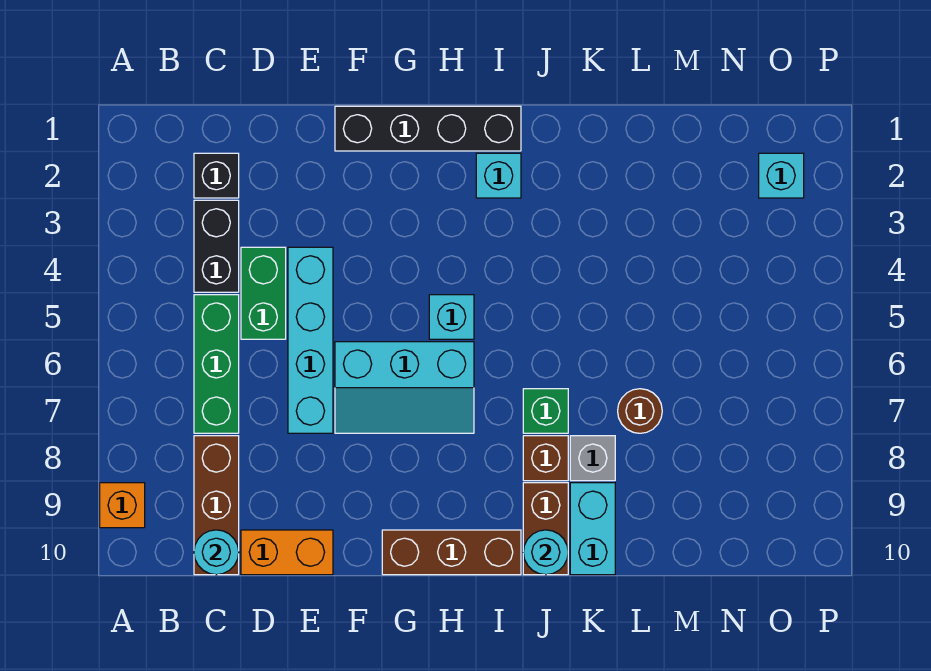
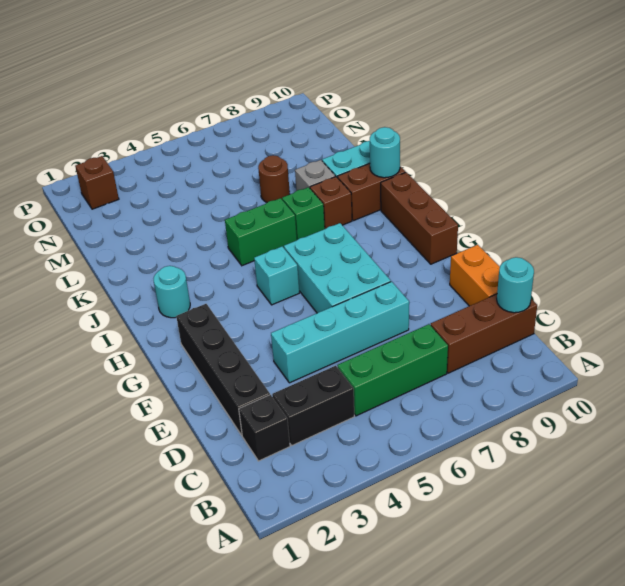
orange brick A9 level 1 -> none
green brick D4:D5 level 1 -> green brick J5:J6 level 1
black brick F1:I1 level 1 -> black brick D2:G2 level 1
cyan slope F6:H7 level 1 top 6 -> cyan brick F6:H7 level 1
cyan brick I2 level 1 -> cyan round brick I2 level 1
cyan brick O2 level 1 -> brown brick O2 level 1

